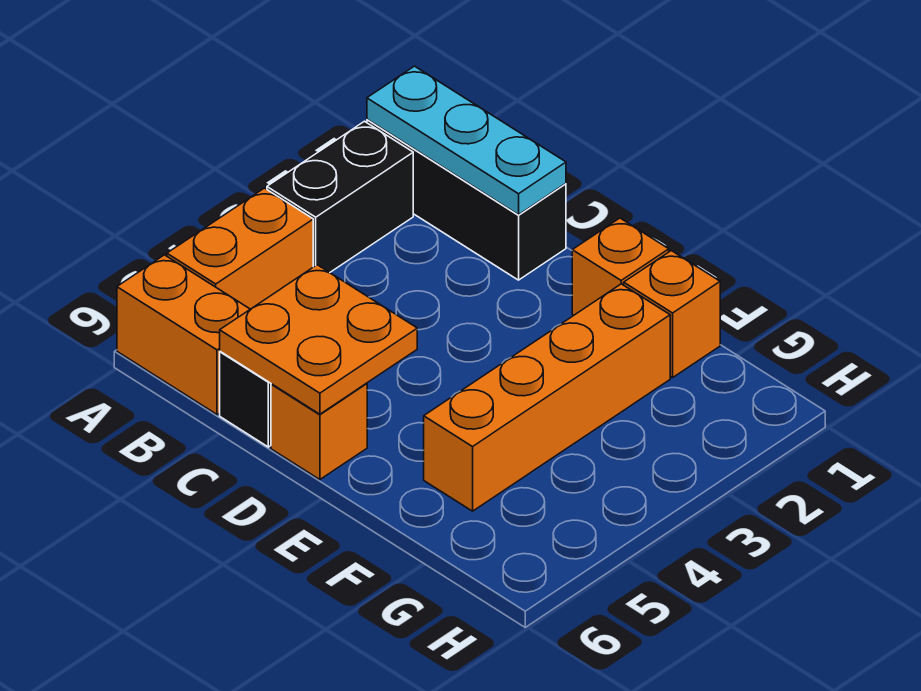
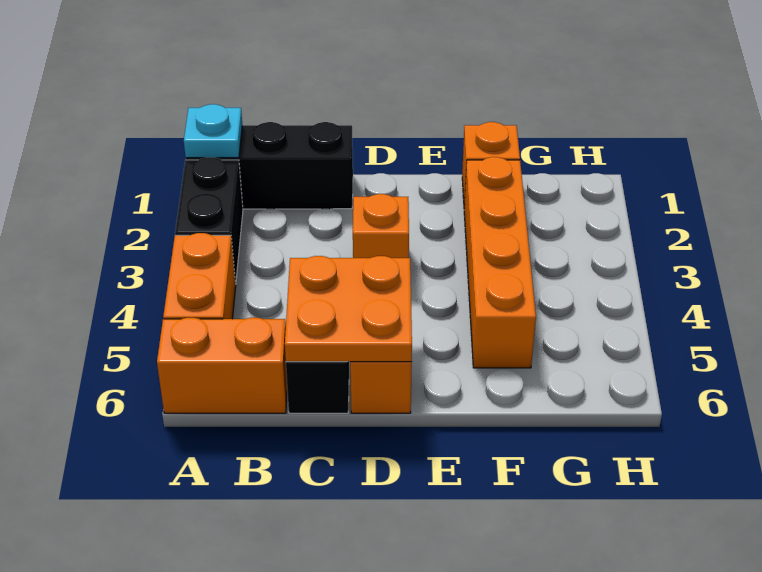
cyan plate A1:C1 level 2 -> cyan plate A1 level 2
orange brick E1 level 1 -> orange brick D3 level 1

